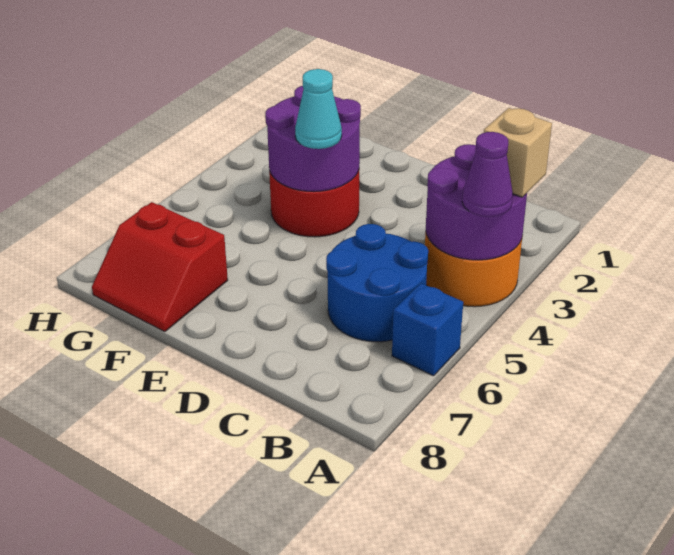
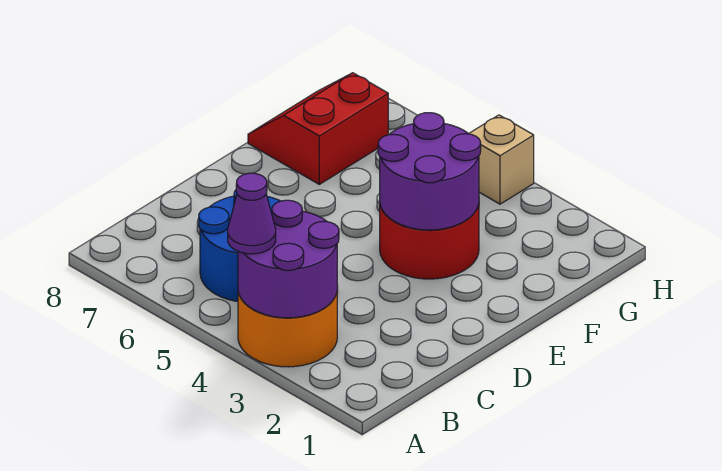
tan brick A3 level 3 -> tan brick H4 level 1
blue brick A6 level 1 -> none
cyan cone E4 level 3 -> none

